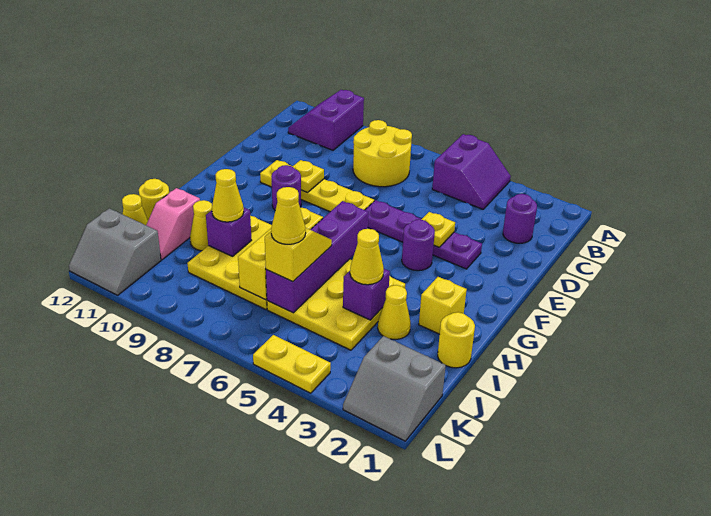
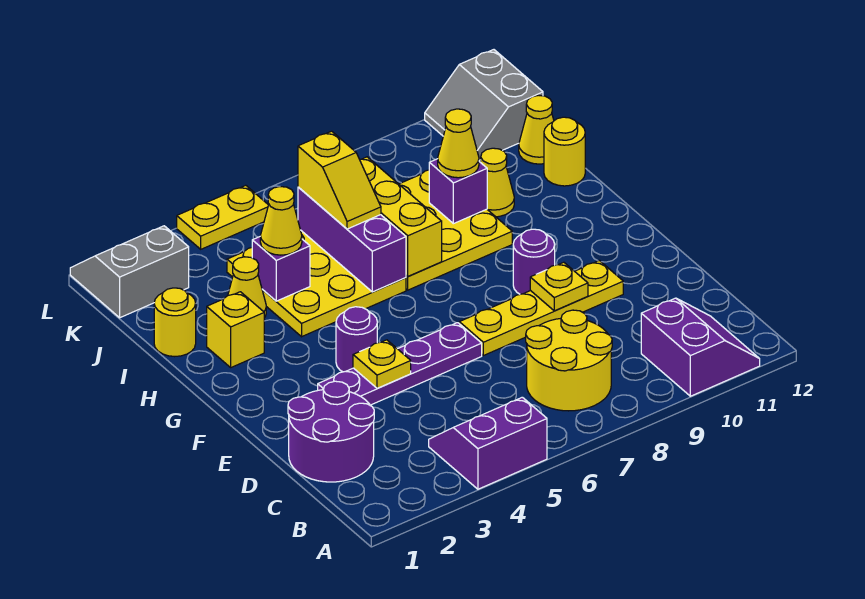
purple slope A4:B5 level 1 top 5 -> purple slope A4:B5 level 1 top A
purple round brick C2 level 1 -> purple round brick C1:D2 level 1
purple brick G6:J6 level 2 -> purple brick H6:J6 level 2
pink slope I11:J11 level 1 top I -> none
yellow cone J6 level 4 -> none
grey slope K11:L12 level 1 top K -> grey slope K11:L12 level 1 top 12

